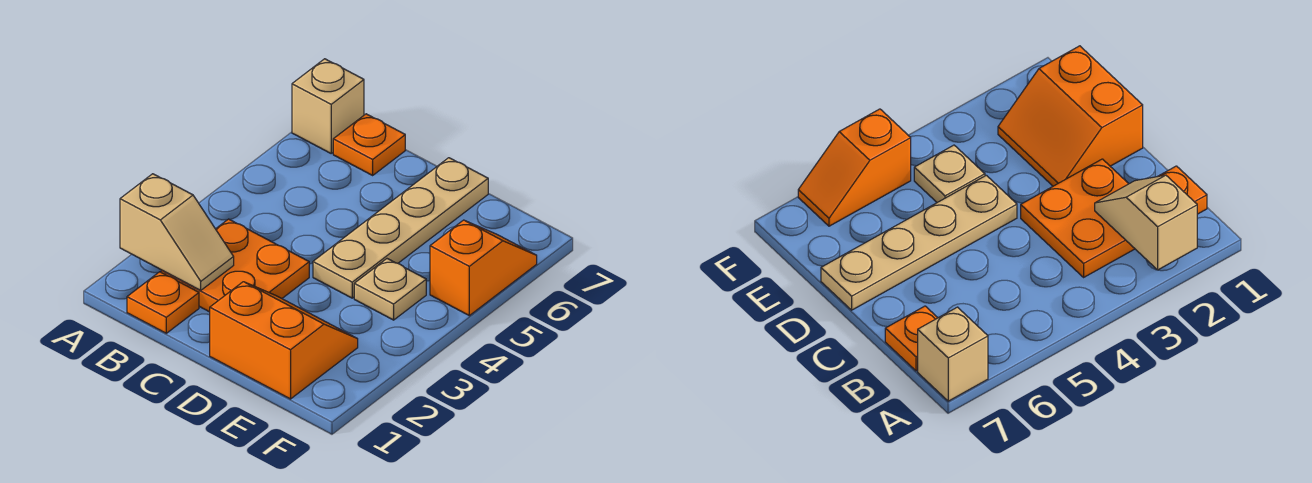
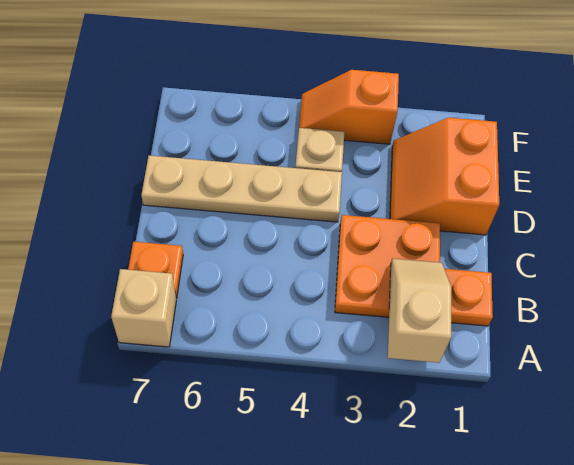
orange slope F5:F6 level 1 top 5 -> orange slope F3:F4 level 1 top 3

